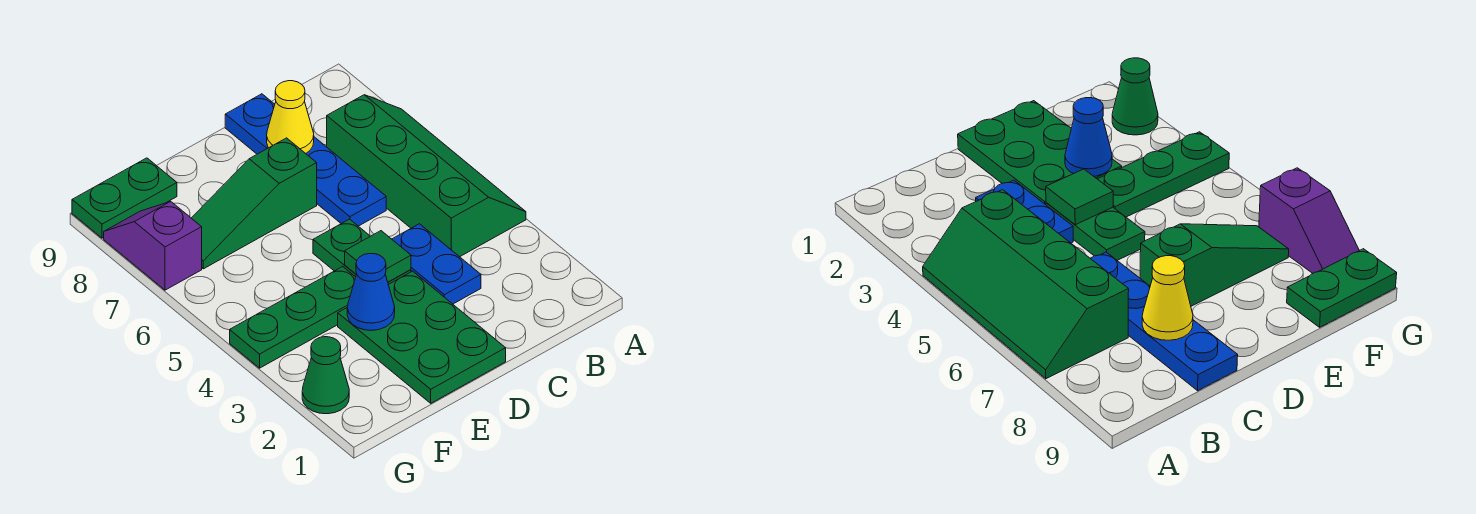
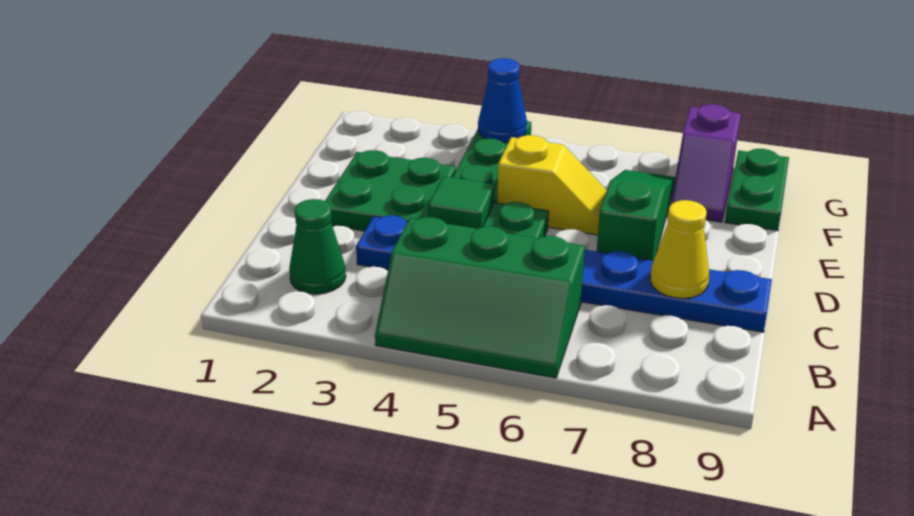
green slope A4:B7 level 1 top B -> green slope A4:B6 level 1 top B
green plate D1:E3 level 1 -> green plate D2:E3 level 1
blue cone E3 level 2 -> blue cone G4 level 2
none -> yellow slope E5:E6 level 1 top 5
green cone G2 level 1 -> green cone B2 level 1
purple slope G7:G8 level 1 top 7 -> purple slope F8:G8 level 1 top G

